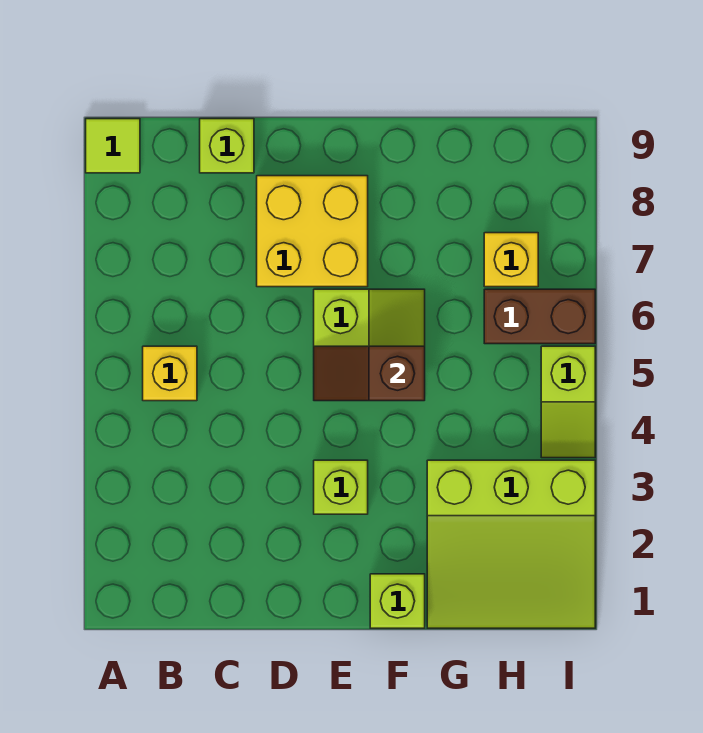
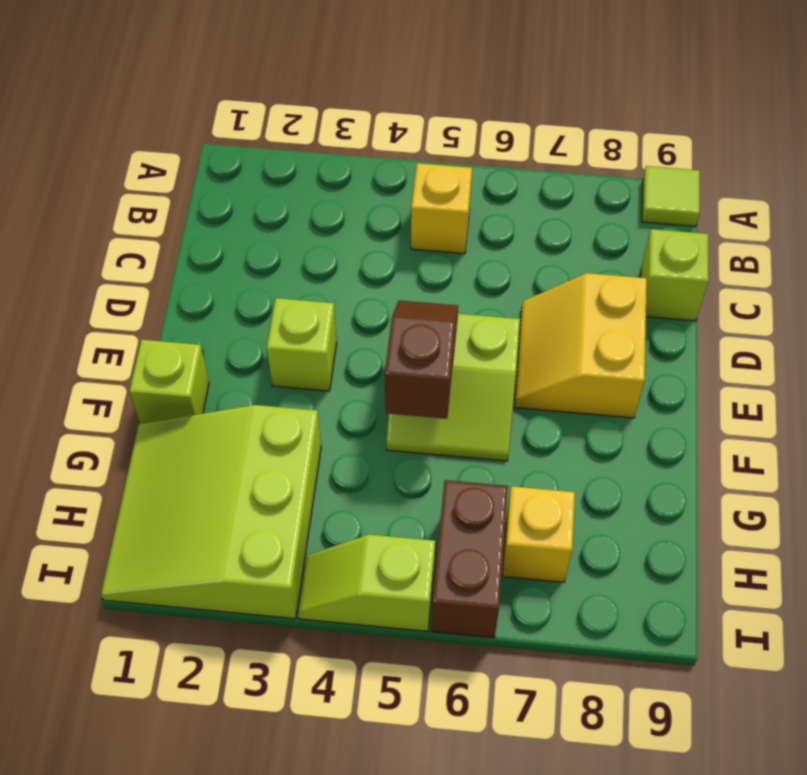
yellow brick D7:E8 level 1 -> yellow slope D7:E8 level 1 top 8

